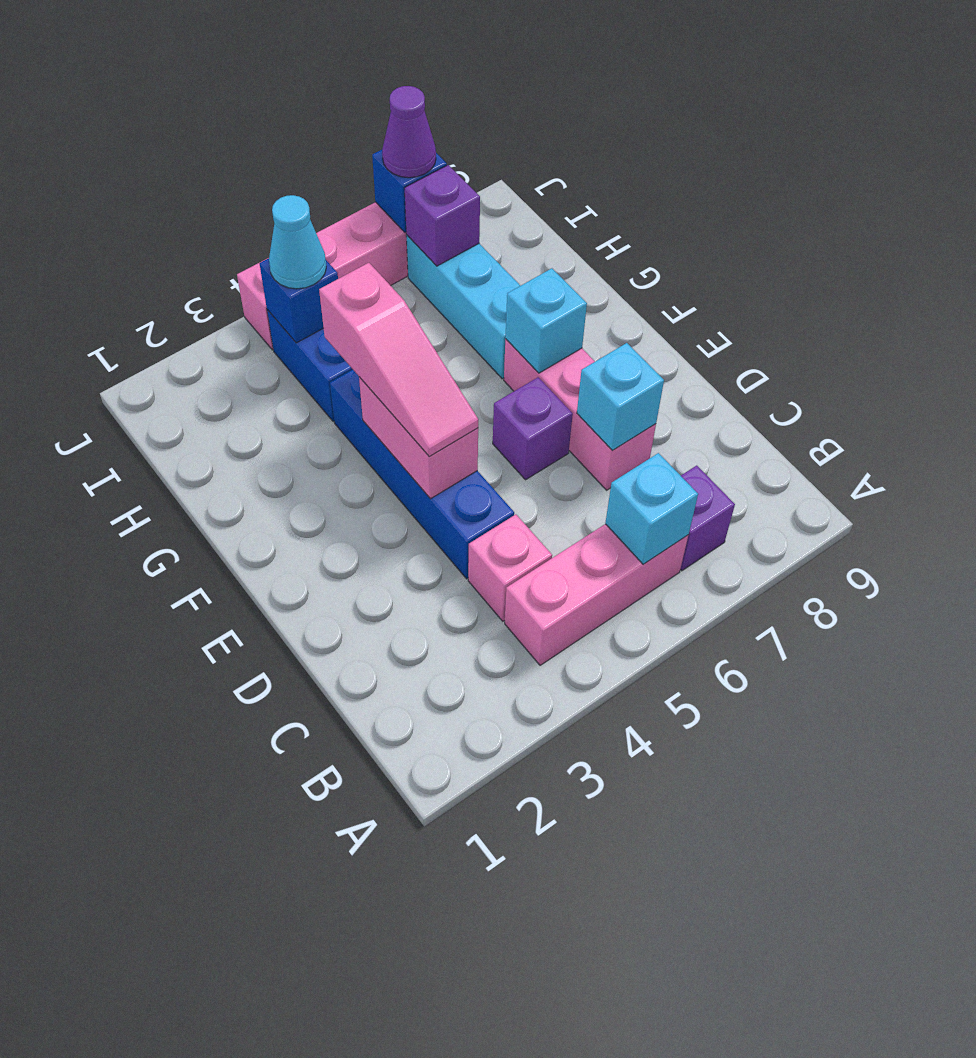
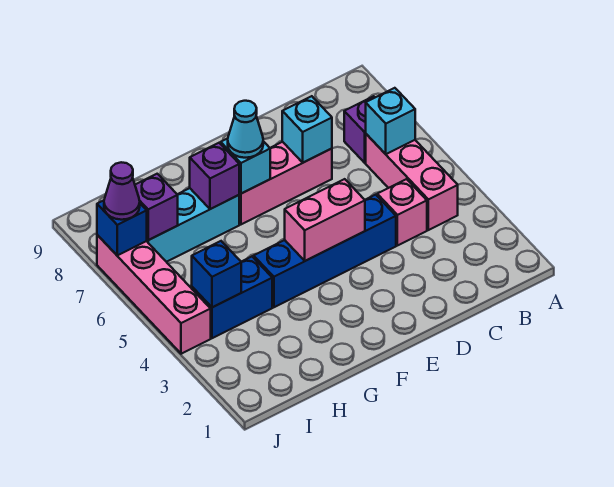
pink slope E4:G4 level 3 top G -> none
purple brick E6 level 1 -> purple brick G7 level 2
cyan cone I4 level 3 -> cyan cone F7 level 3

